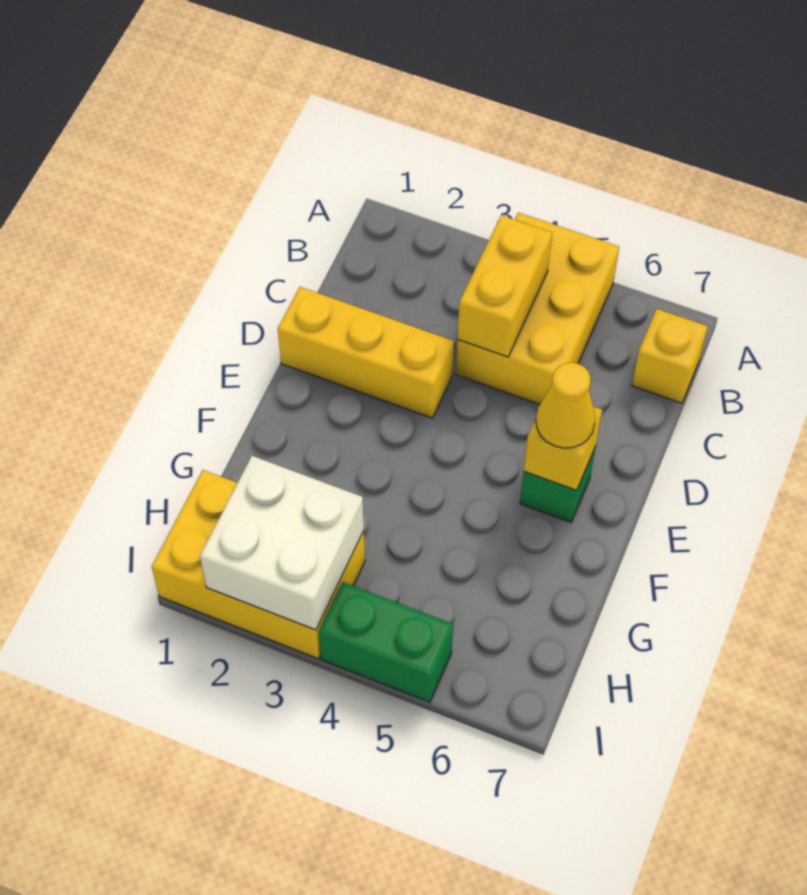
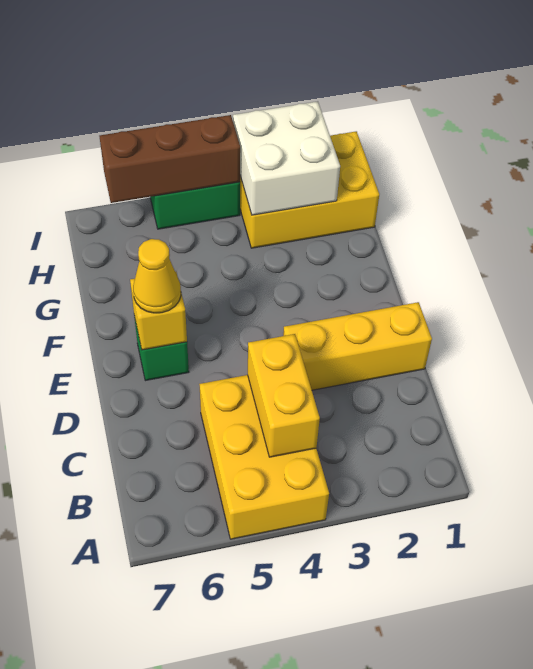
yellow brick B7 level 1 -> none
none -> brown brick I4:I6 level 2

